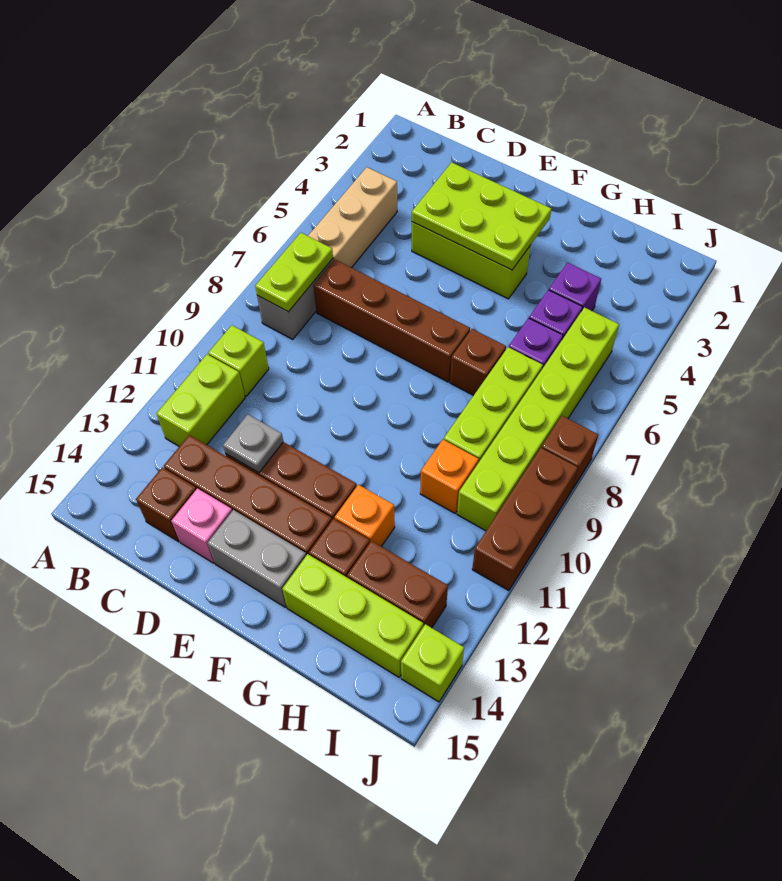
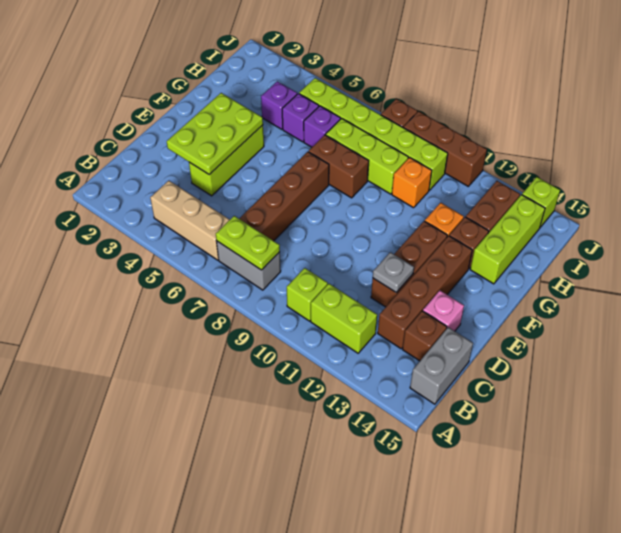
grey brick E14:F14 level 1 -> grey brick B15:C15 level 1
brown brick G7 level 1 -> brown brick G7:G8 level 1

